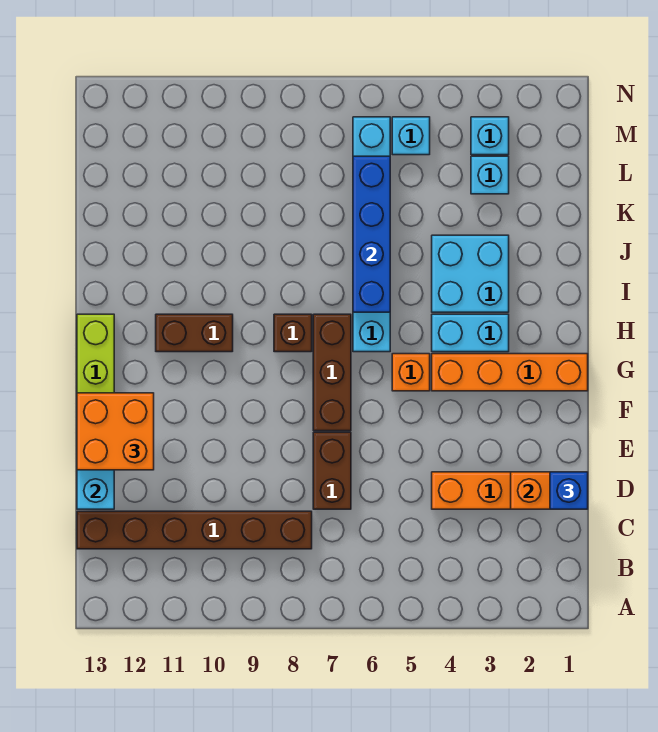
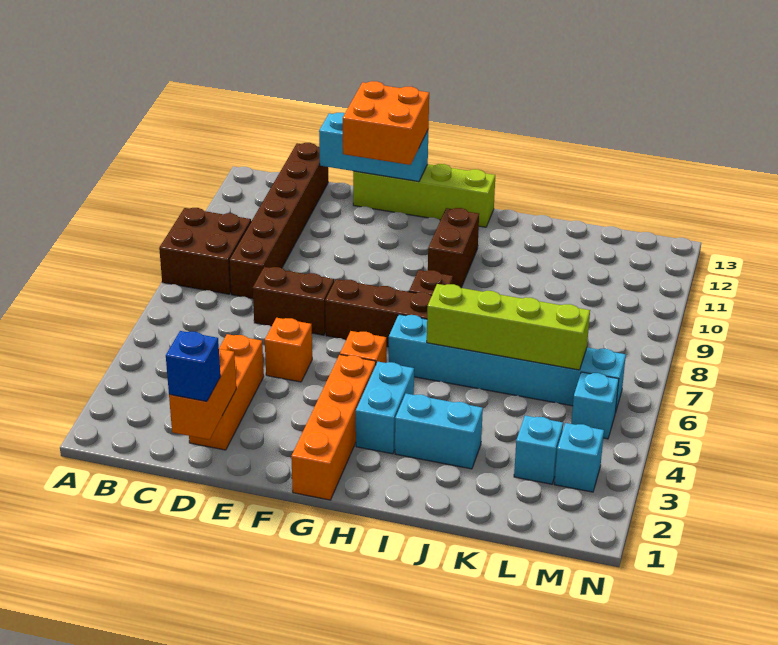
none -> brown brick A8:B9 level 1
none -> orange brick E5 level 1
cyan brick I3:J4 level 1 -> cyan brick I3:J3 level 1
blue brick I6:L6 level 2 -> lime brick I6:L6 level 2

